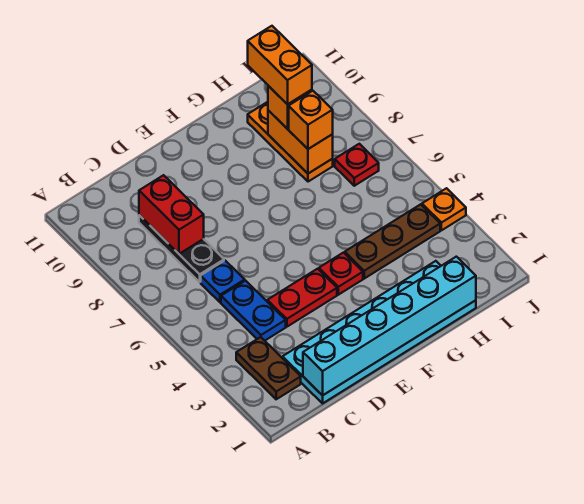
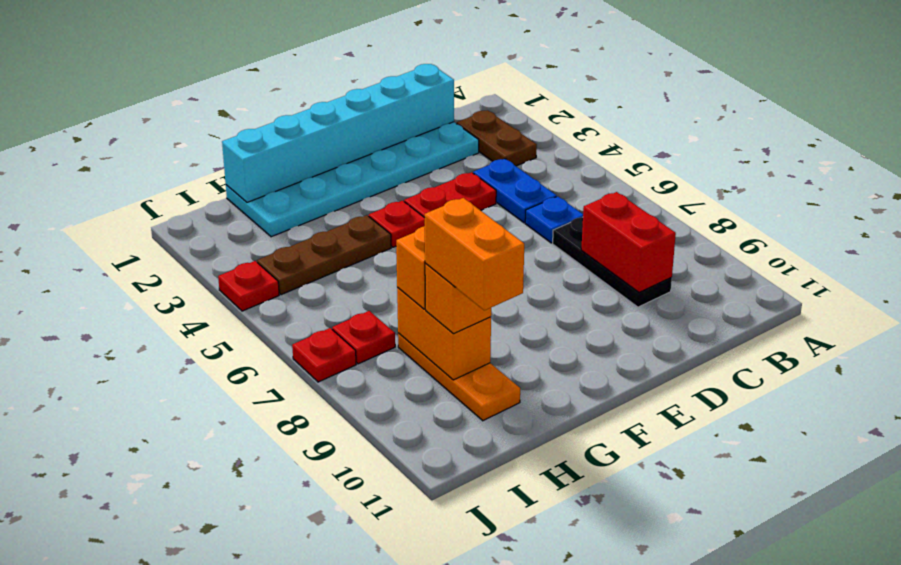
orange plate J4 level 1 -> red plate J4 level 1
none -> red plate J7 level 1

